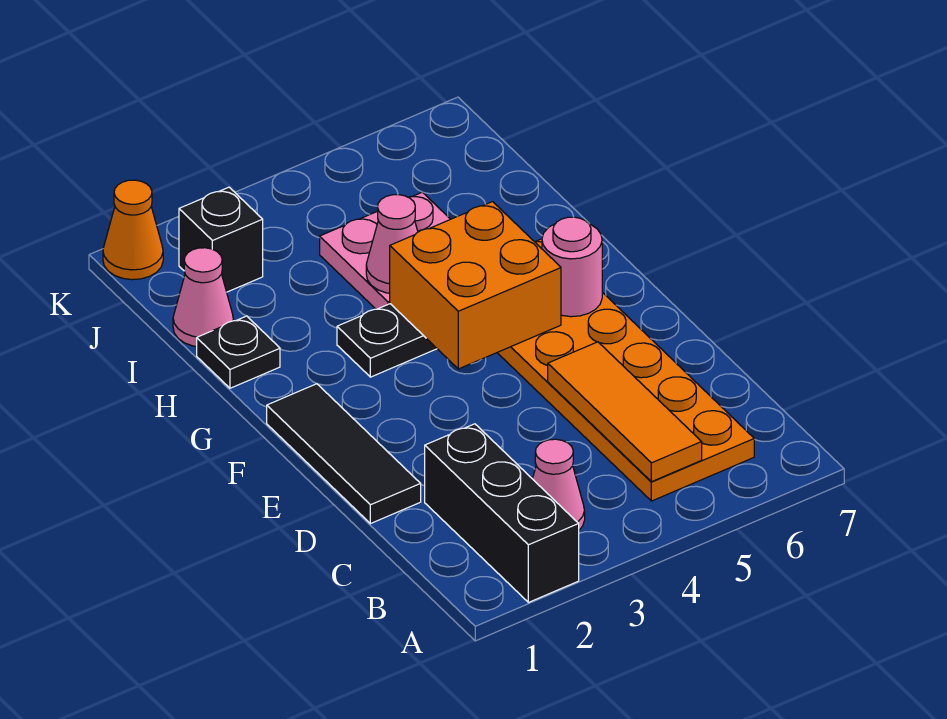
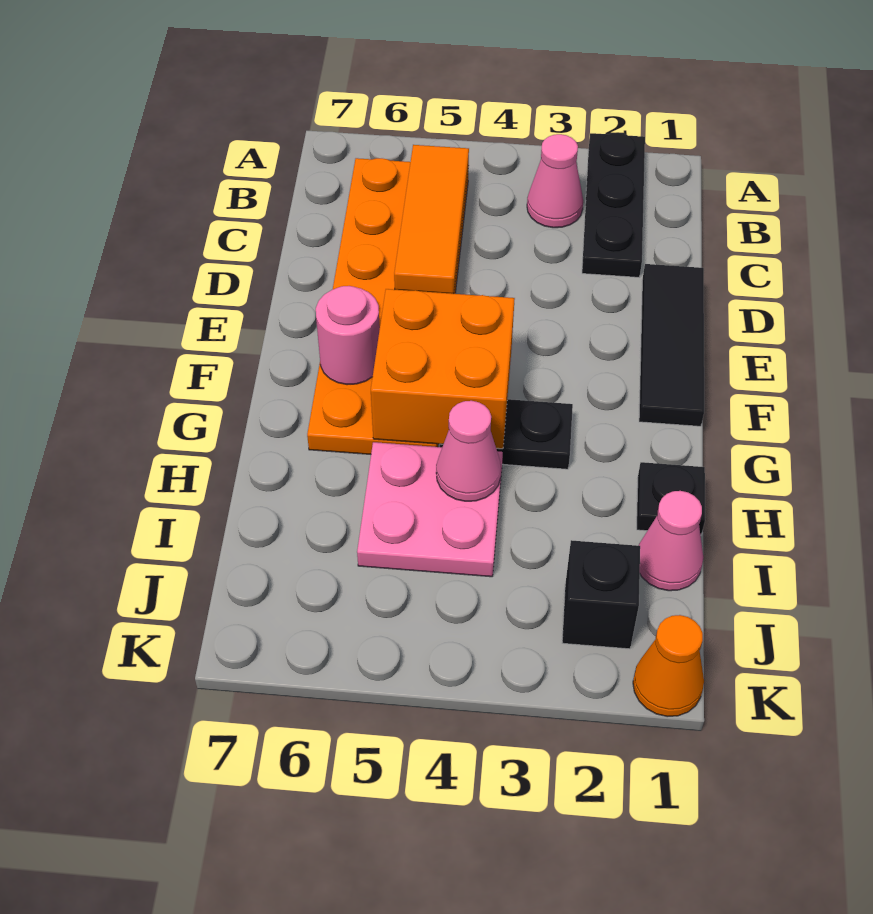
black brick A2:C2 level 1 -> black plate A2:C2 level 1

